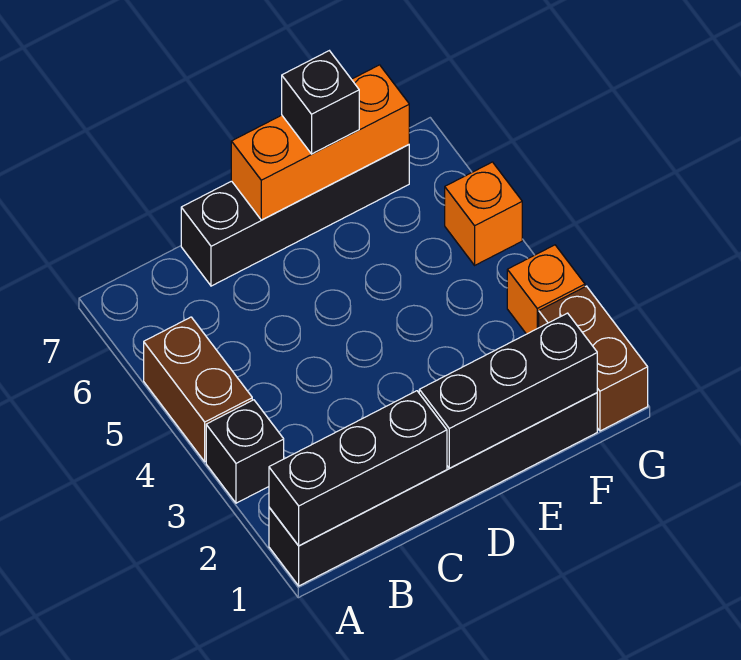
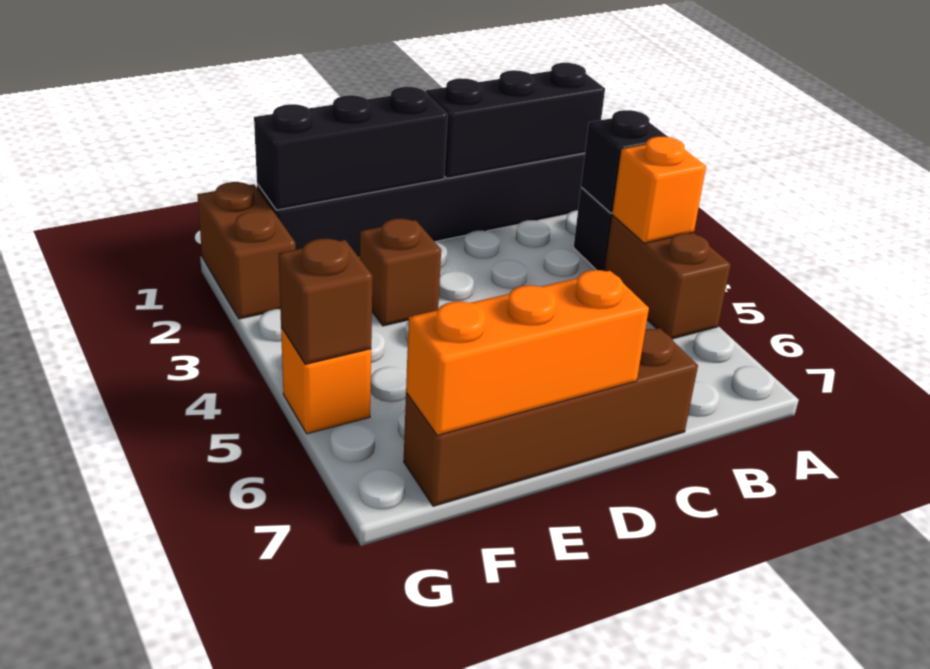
black brick C7:F7 level 1 -> brown brick C7:F7 level 1
none -> brown brick E3 level 1
black brick E7 level 3 -> black brick A3 level 2
orange brick G3 level 1 -> orange brick A4 level 2
none -> brown brick G5 level 2

